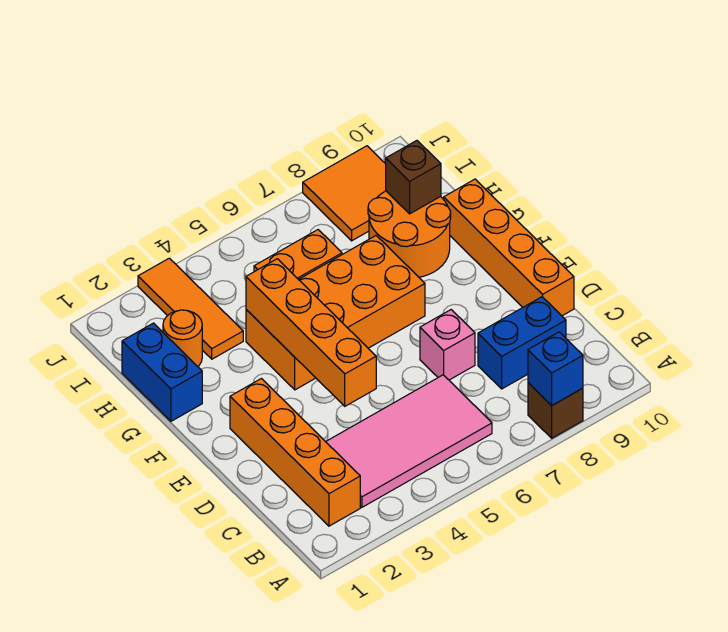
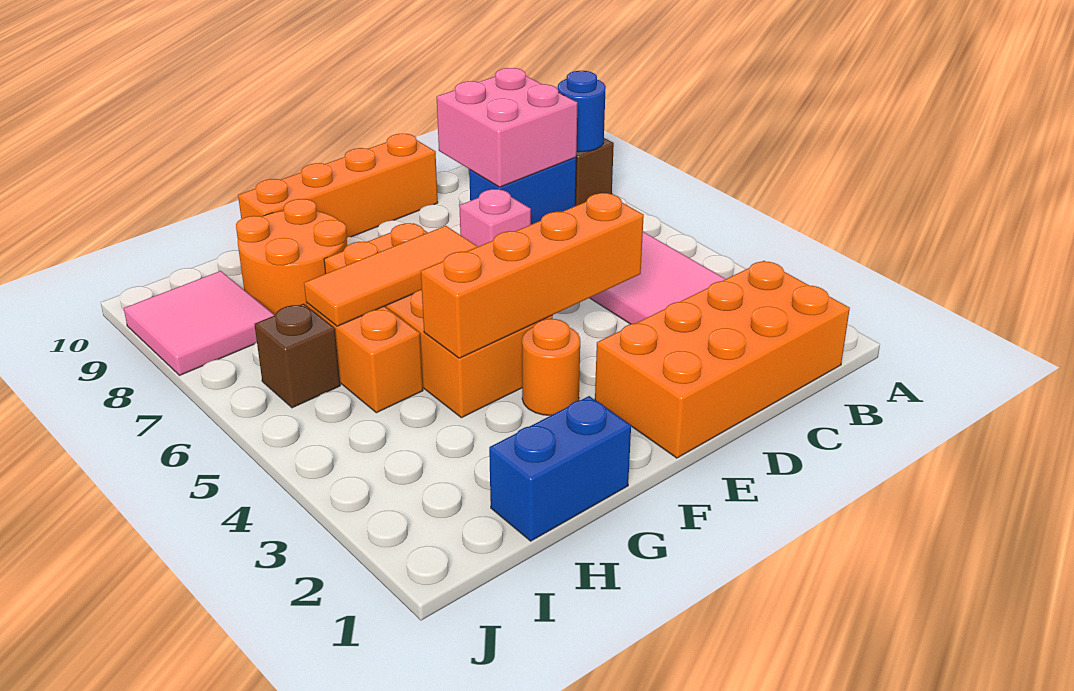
blue brick A8 level 2 -> blue round brick A8 level 2
orange brick B2:E2 level 1 -> orange brick B1:E2 level 1
none -> pink brick B8:C9 level 2
blue brick C8:C9 level 1 -> blue brick B8:C8 level 1
orange round brick H2 level 1 -> orange round brick F3 level 1
orange tile H3:J3 level 1 -> orange tile F6:H6 level 2
brown brick H9 level 2 -> brown brick I6 level 1
orange tile I8:J9 level 1 -> pink tile I8:J9 level 1

